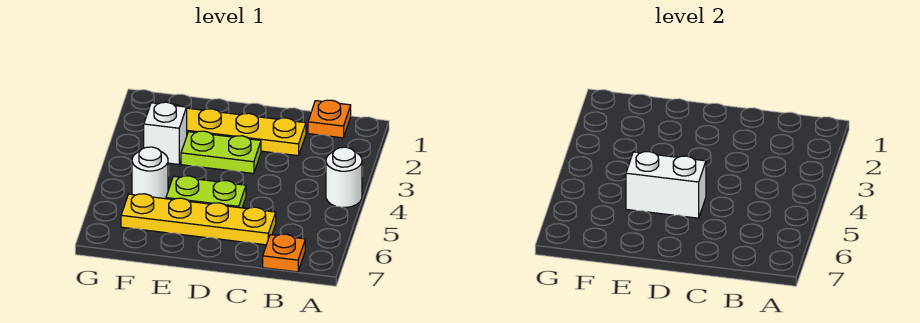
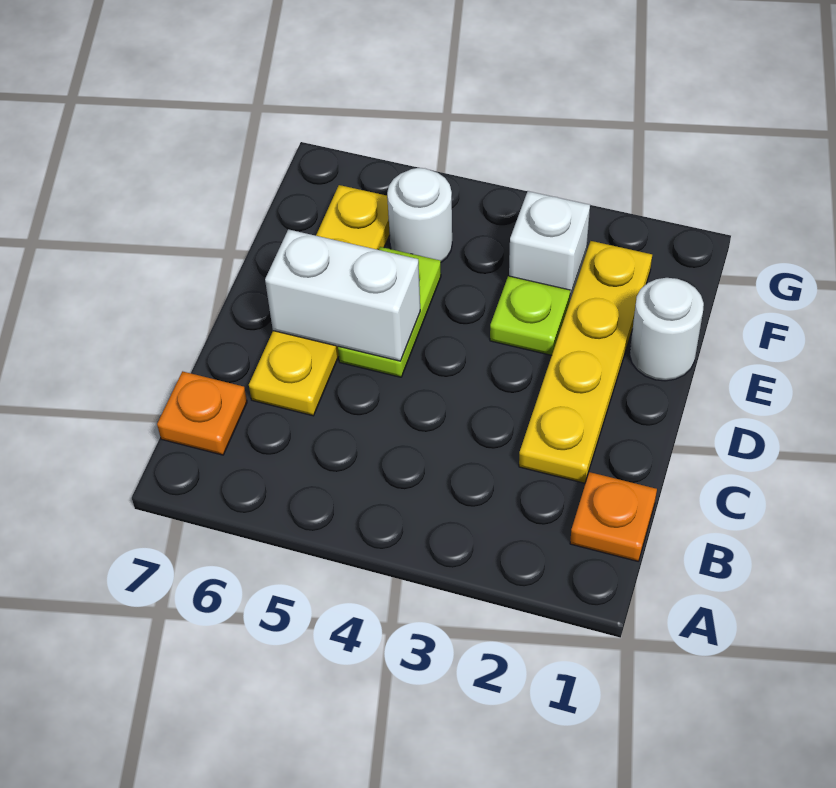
white round brick A4 level 1 -> white round brick E1 level 1
lime plate D3:E3 level 1 -> lime plate E3 level 1
white brick D5:E5 level 2 -> white brick D5:D6 level 2

